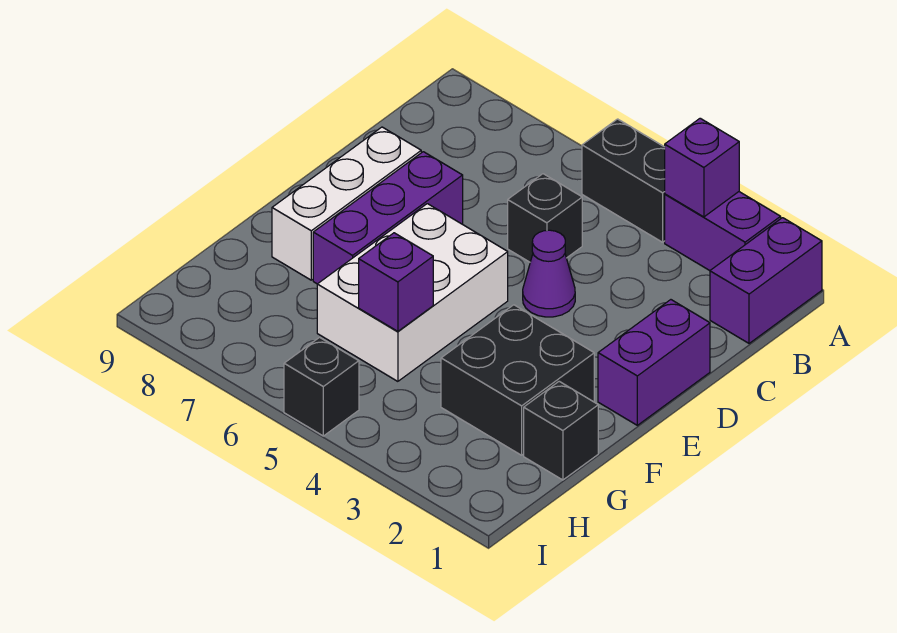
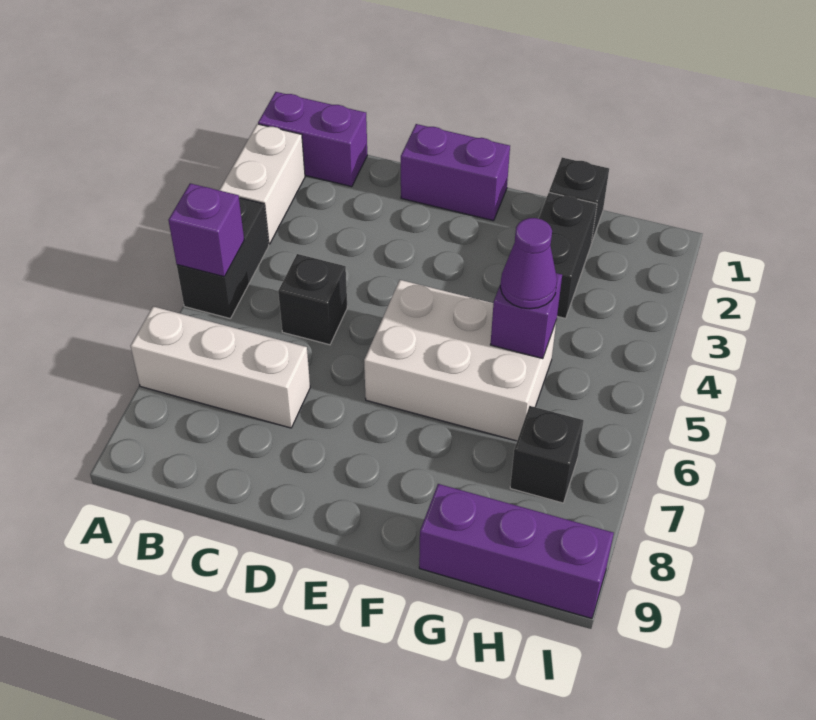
purple brick A2:A3 level 1 -> white brick A2:A3 level 1
purple brick A3 level 2 -> purple brick A5 level 2
purple cone D4 level 1 -> purple cone G5 level 3
purple brick D7:F7 level 1 -> purple brick G9:I9 level 1
white brick D8:F8 level 1 -> white brick A7:C7 level 1
black brick F2:G3 level 1 -> black brick G2:G3 level 1
black brick I5 level 1 -> black brick H7 level 1

